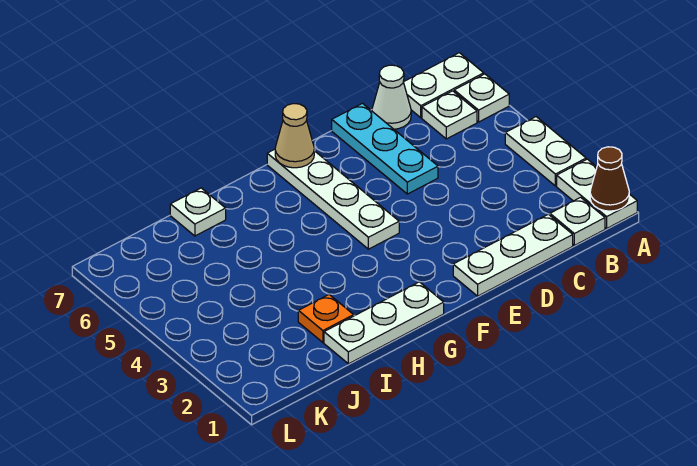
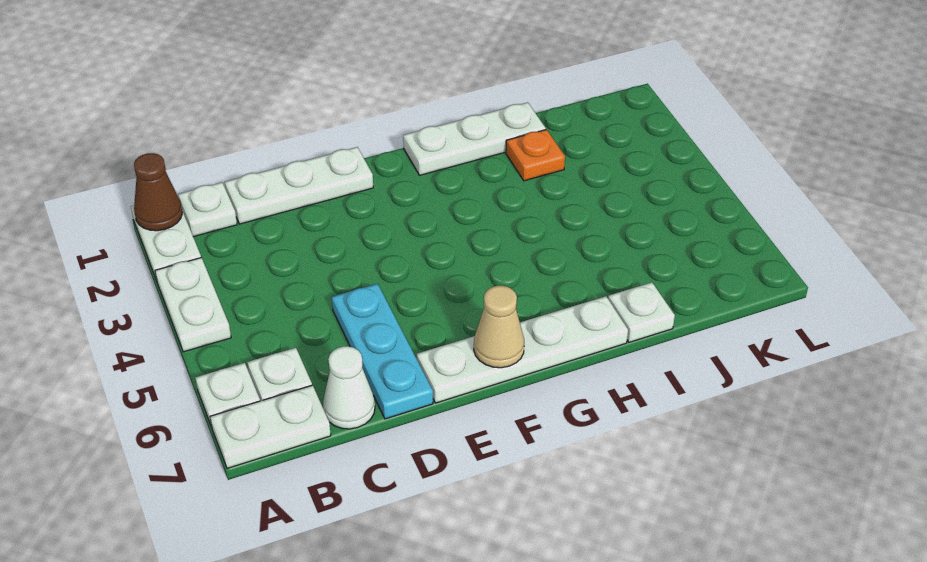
white plate F4:F7 level 1 -> white plate E7:H7 level 1

